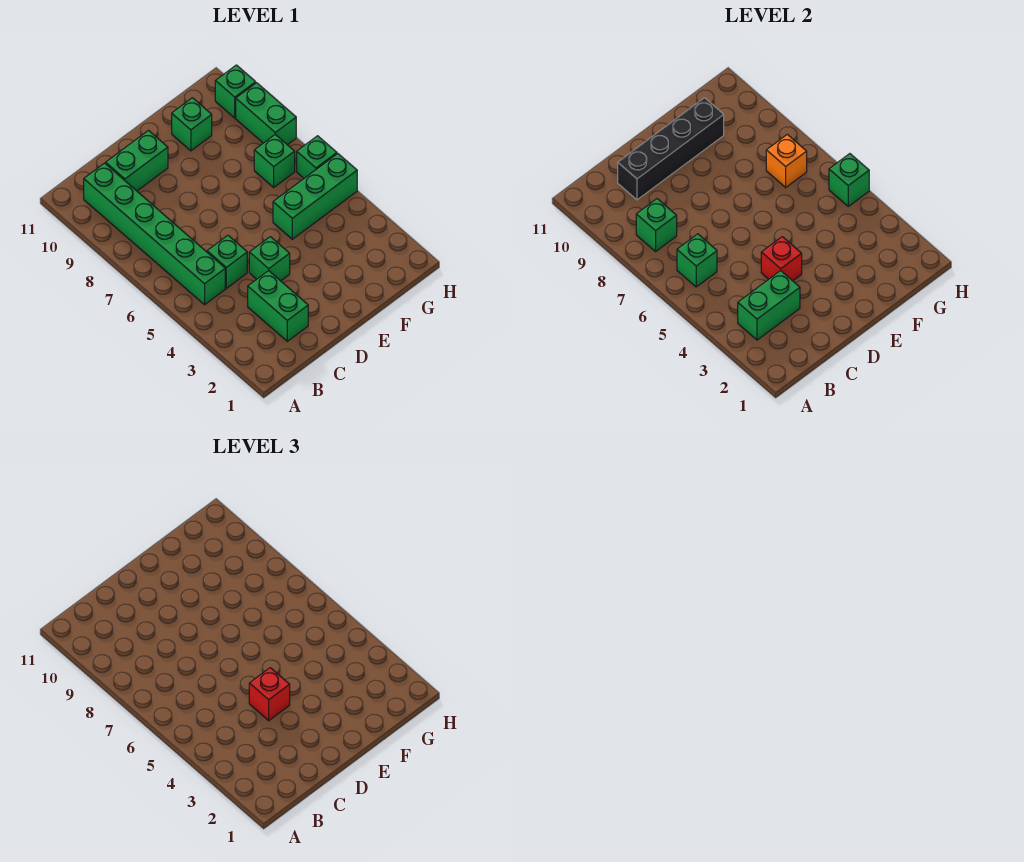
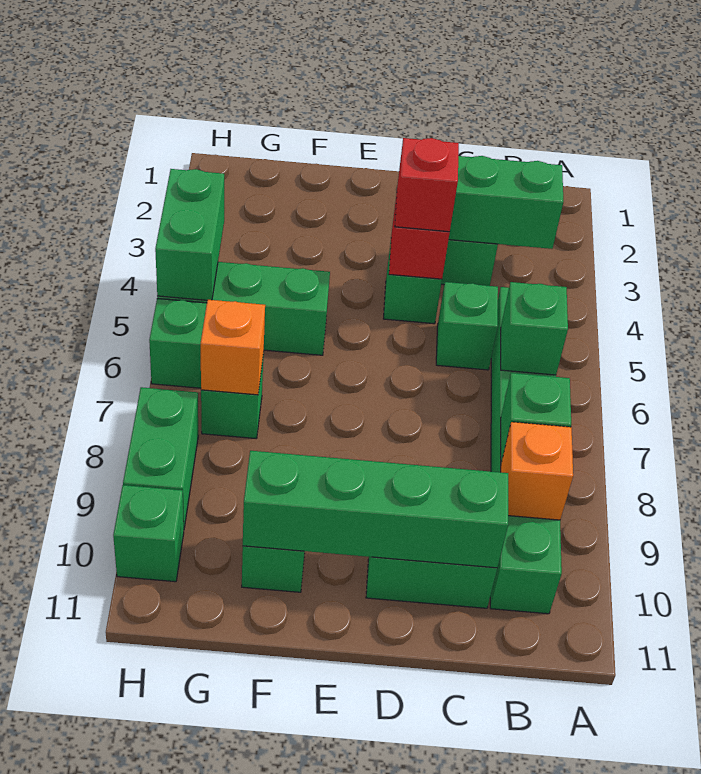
none -> orange brick B9 level 2
black brick C10:F10 level 2 -> green brick C10:F10 level 2
green brick H5 level 2 -> green brick H4:H5 level 2

